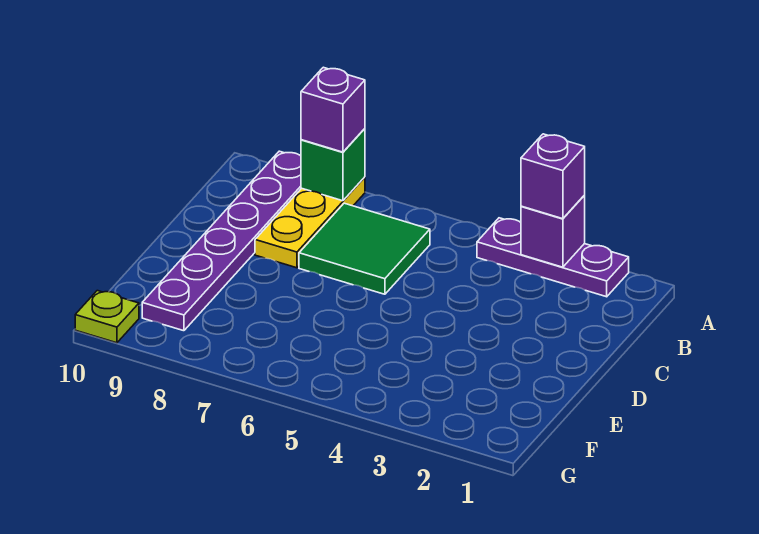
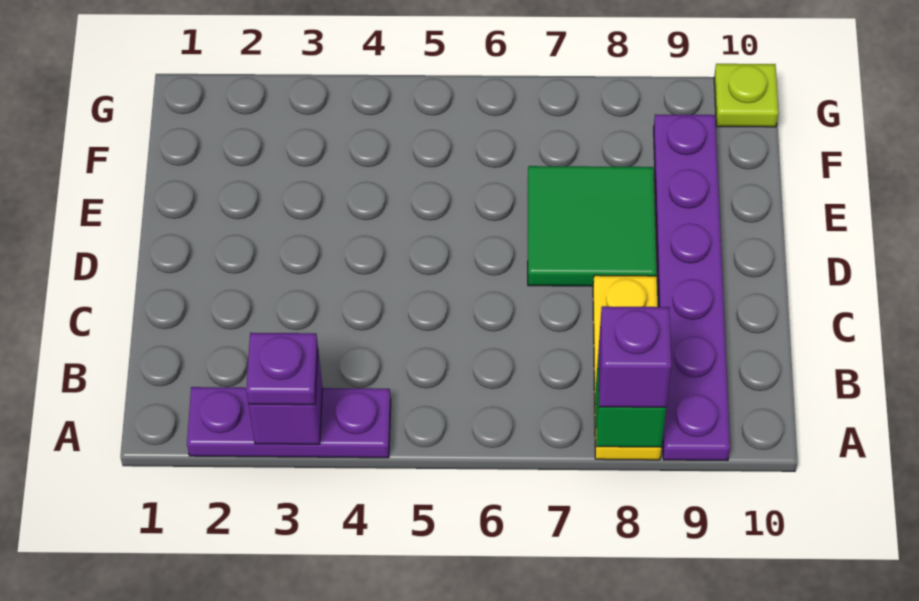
purple brick A3 level 3 -> purple plate A3 level 3
green tile B6:C7 level 1 -> green tile D7:E8 level 1

